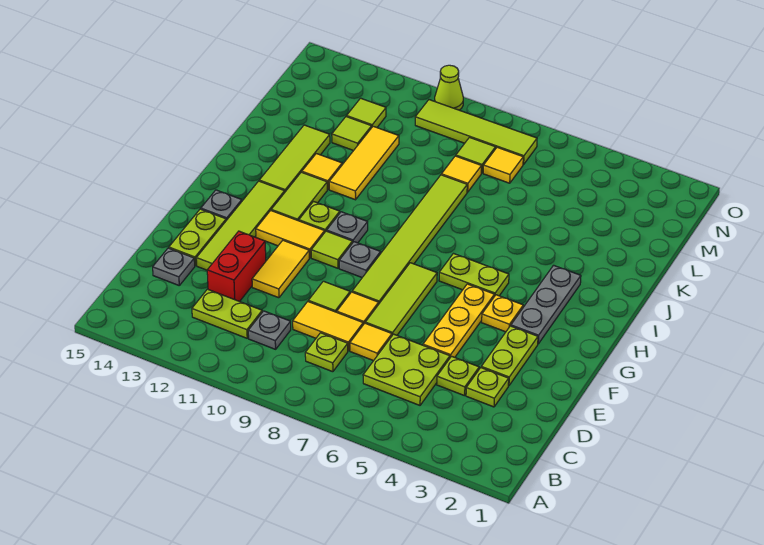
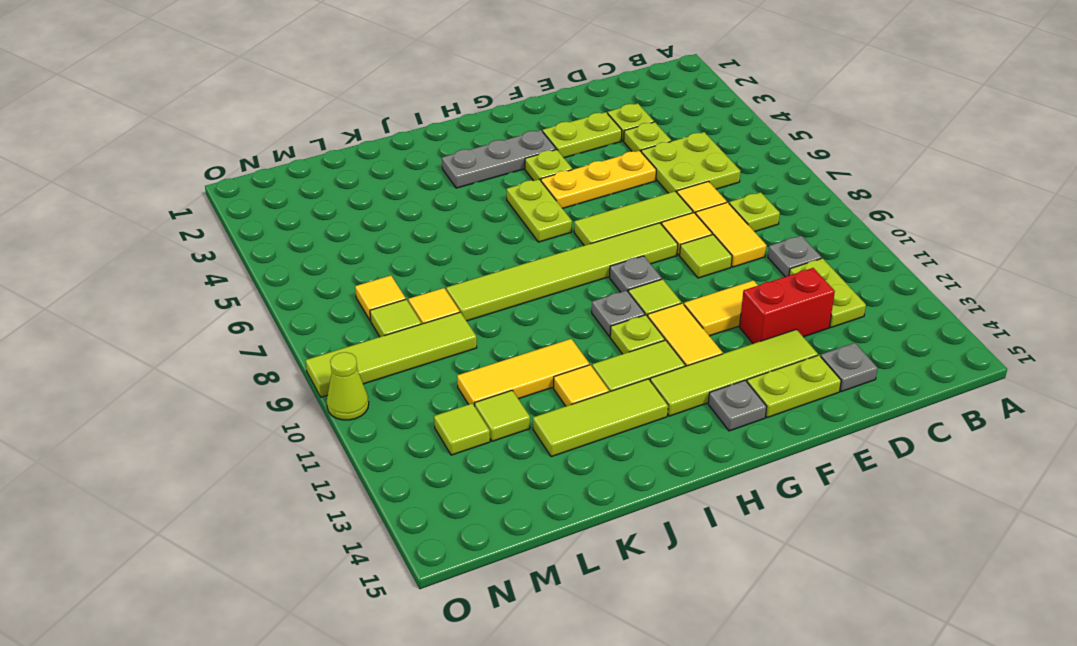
yellow plate G4 level 1 -> lime plate G4 level 1
lime tile N7:N10 level 1 -> lime tile L9:O9 level 1

